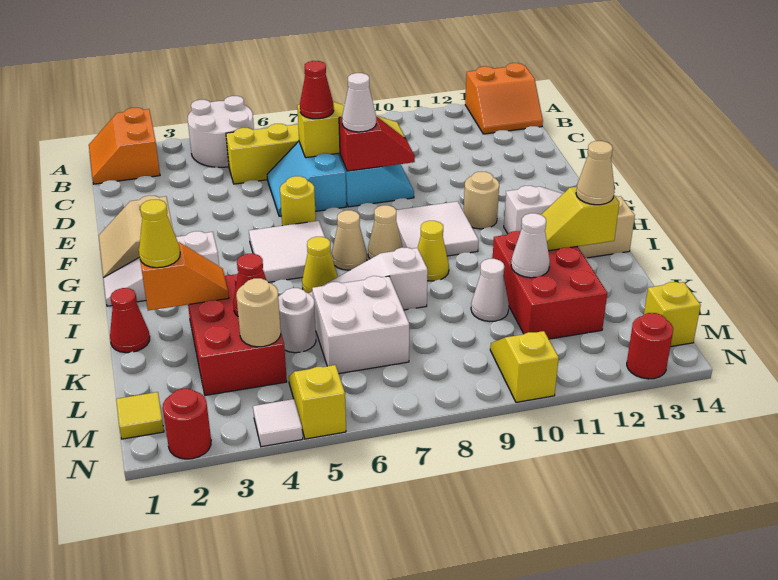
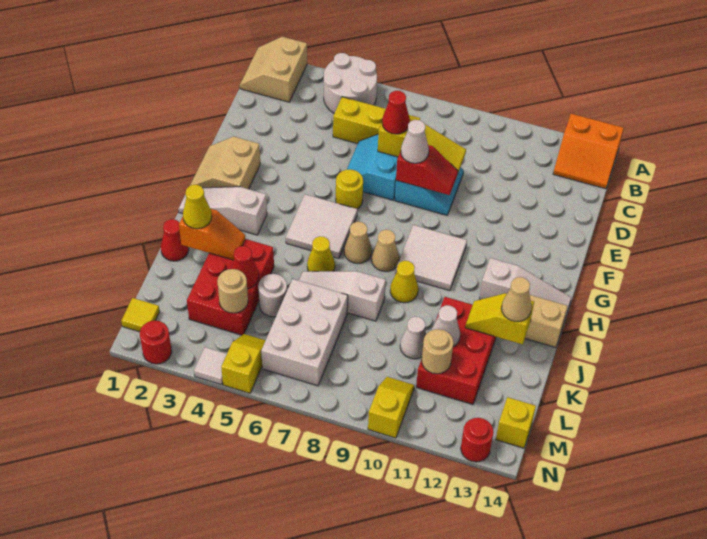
orange slope A1:B2 level 1 top 2 -> tan slope A1:B2 level 1 top 2
tan round brick G11 level 1 -> tan round brick L11 level 2
white brick K6:L7 level 1 -> white brick K6:M7 level 1

